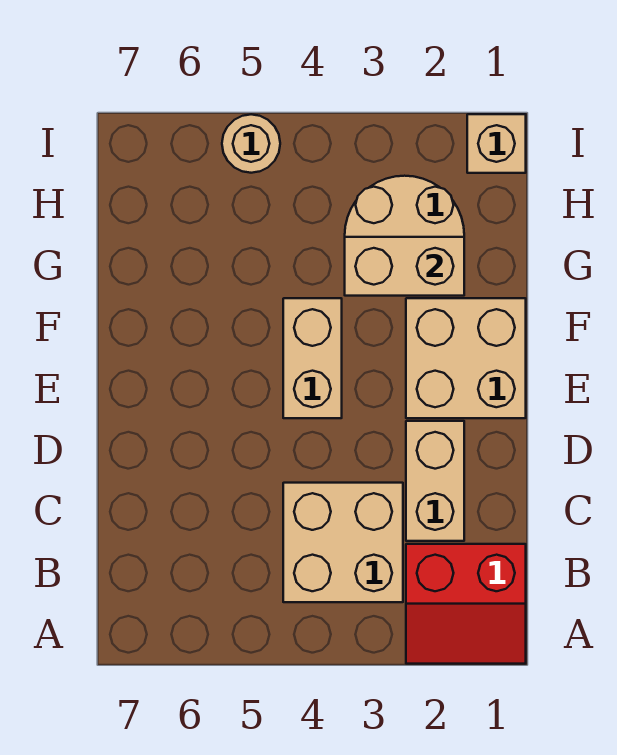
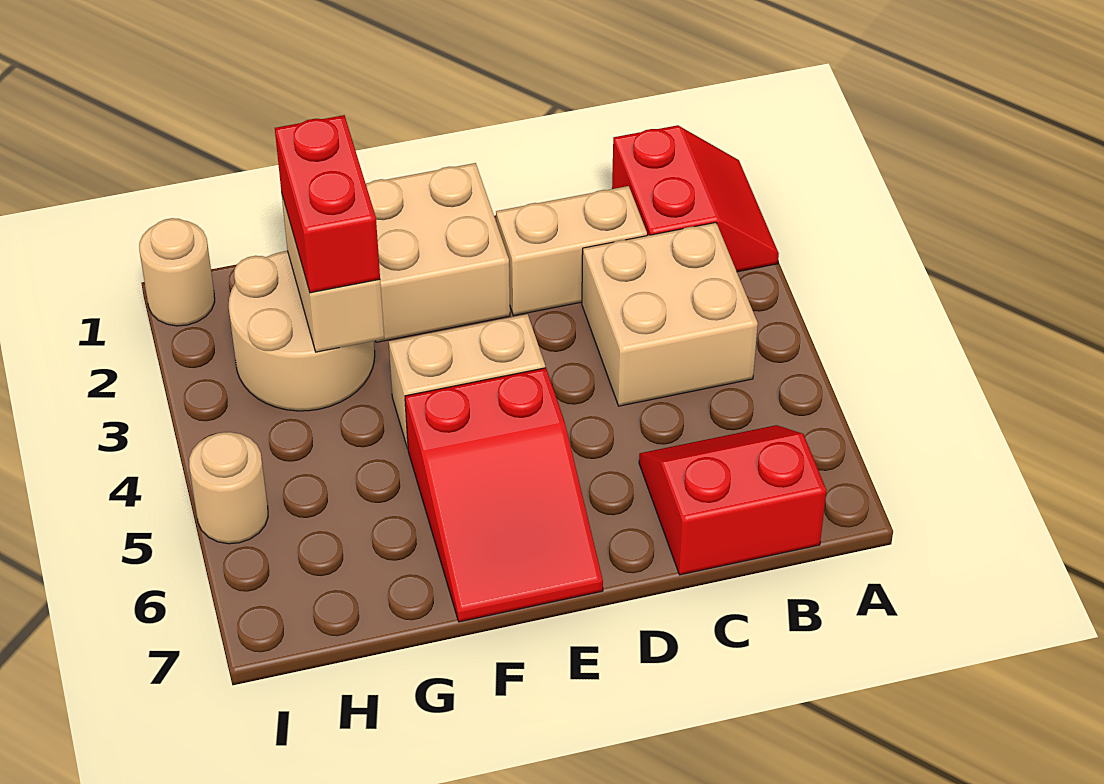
none -> red slope B6:C7 level 1 top 7
none -> red slope E5:F7 level 1 top 5
none -> red brick G2:G3 level 3
tan brick I1 level 1 -> tan round brick I1 level 1

